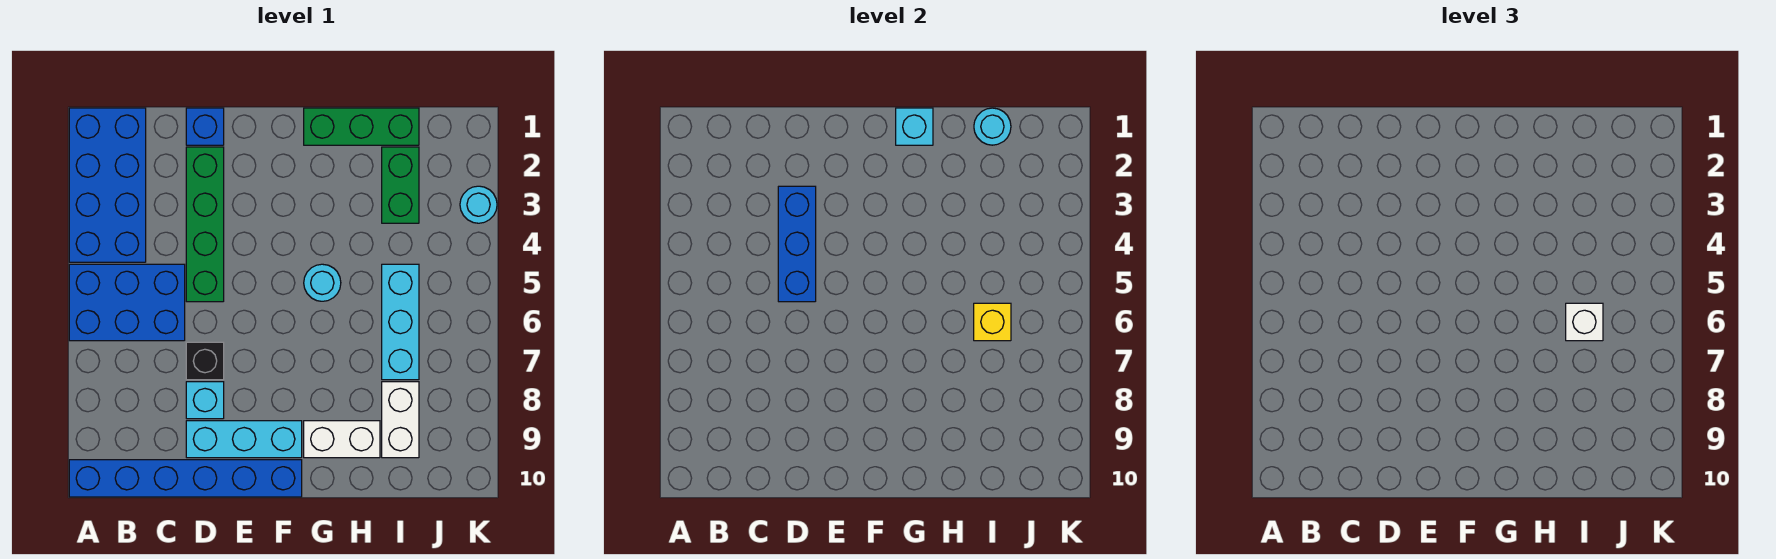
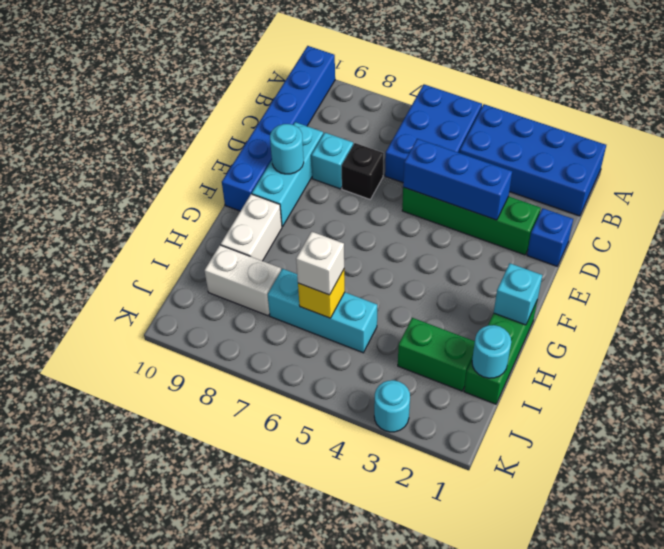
cyan round brick G5 level 1 -> cyan round brick E9 level 2

